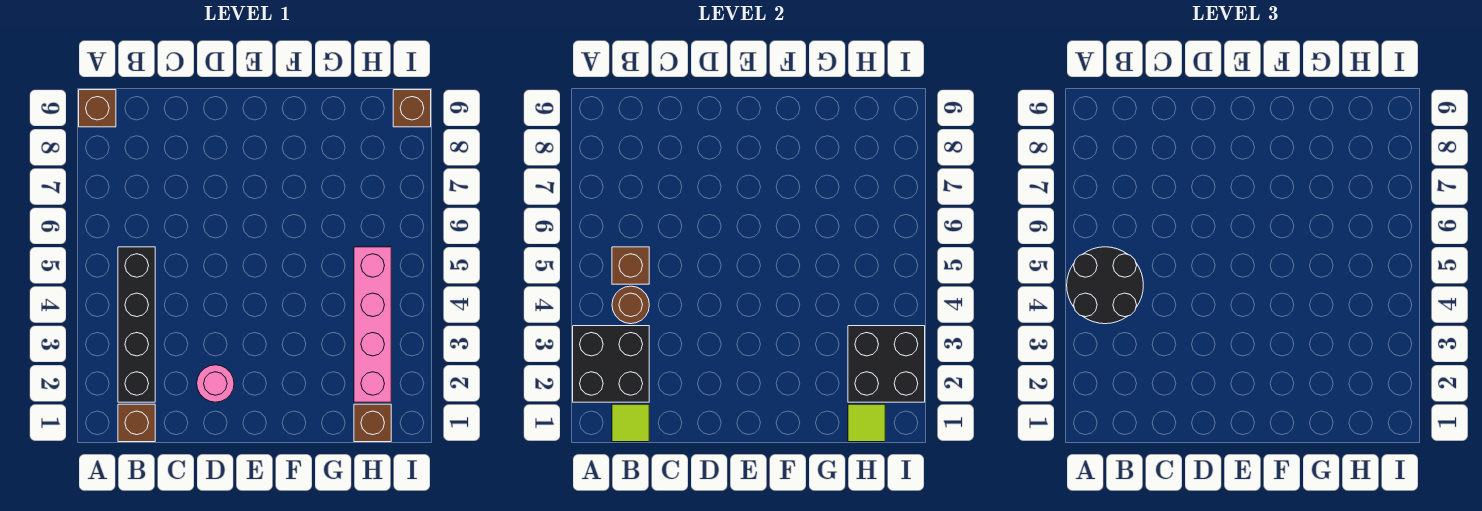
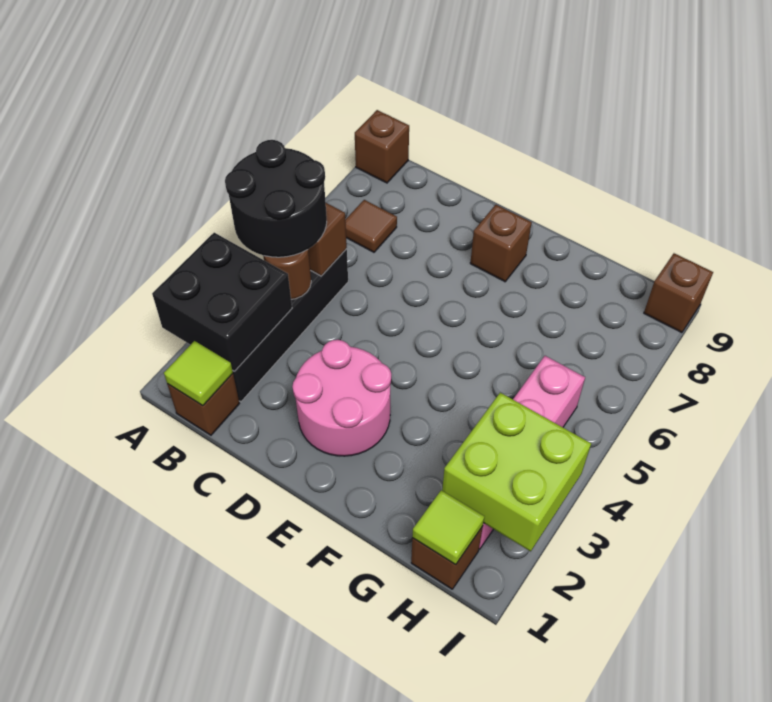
none -> brown tile B7 level 1
pink round brick D2 level 1 -> pink round brick D2:E3 level 1
none -> brown brick E8 level 1
black brick H2:I3 level 2 -> lime brick H2:I3 level 2

